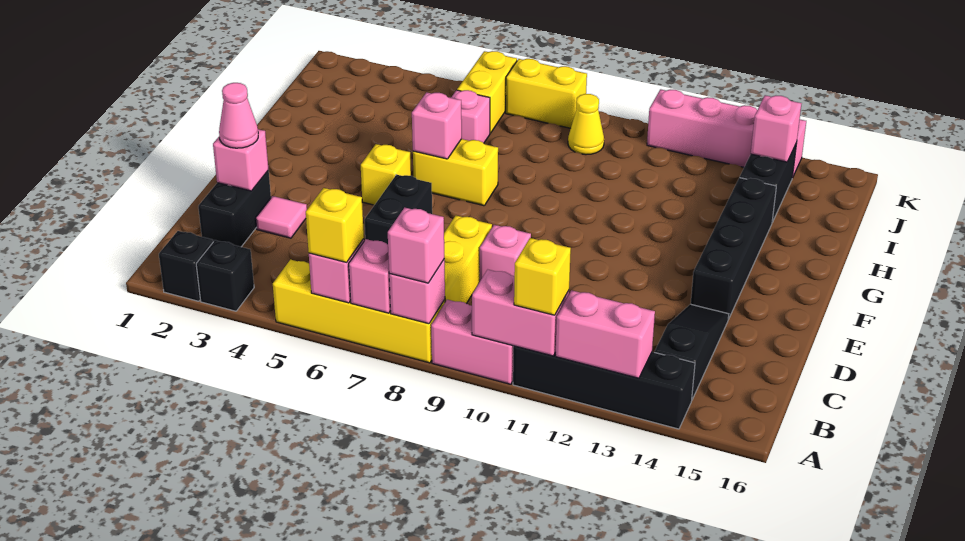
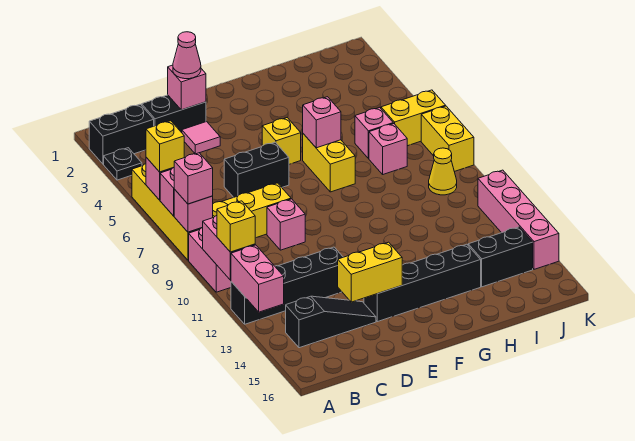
black brick A2 level 1 -> black brick A2:B2 level 1
black brick A3 level 1 -> black plate A3 level 1
black brick A11:A14 level 1 -> black brick A12:D12 level 1
none -> yellow brick D14:E14 level 2
pink brick J14 level 2 -> pink brick I7 level 1

